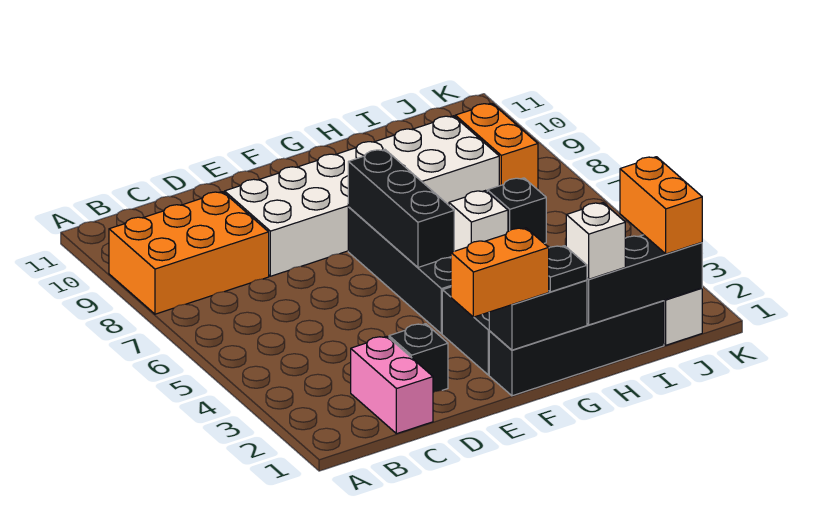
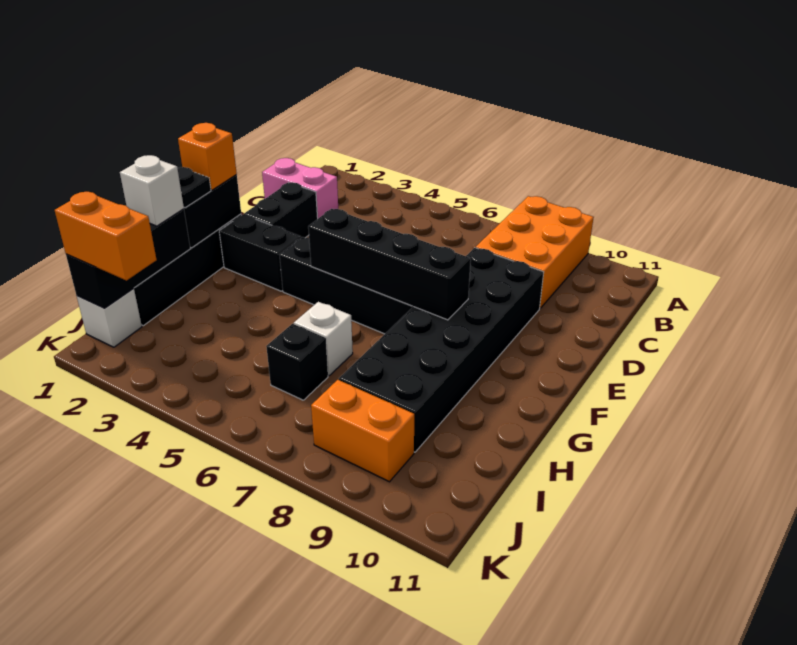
black brick D2 level 1 -> black brick D2:E2 level 1
white brick D8:I9 level 1 -> black brick D8:I9 level 1
orange brick E1:F1 level 3 -> orange brick F1 level 3
black brick F5:F7 level 2 -> black brick F5:F8 level 2

